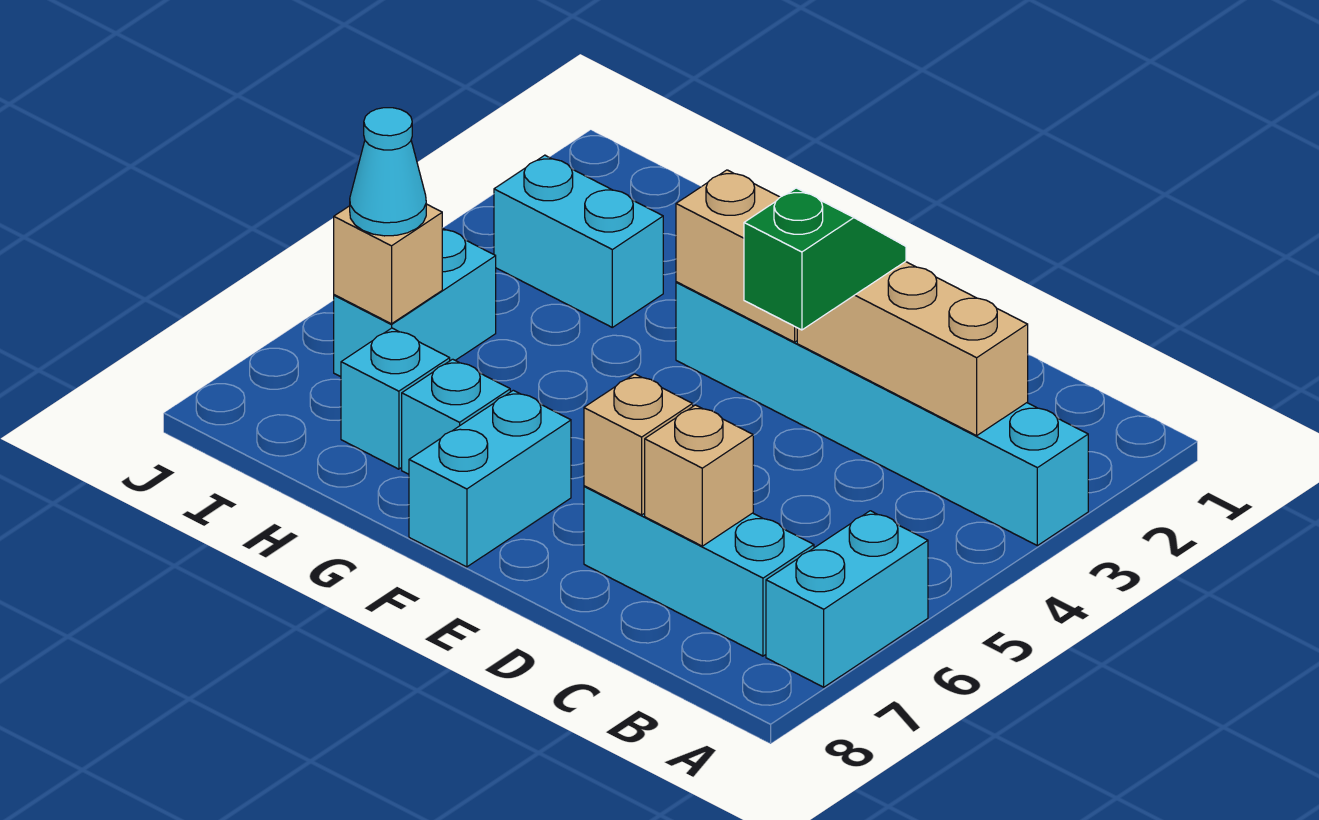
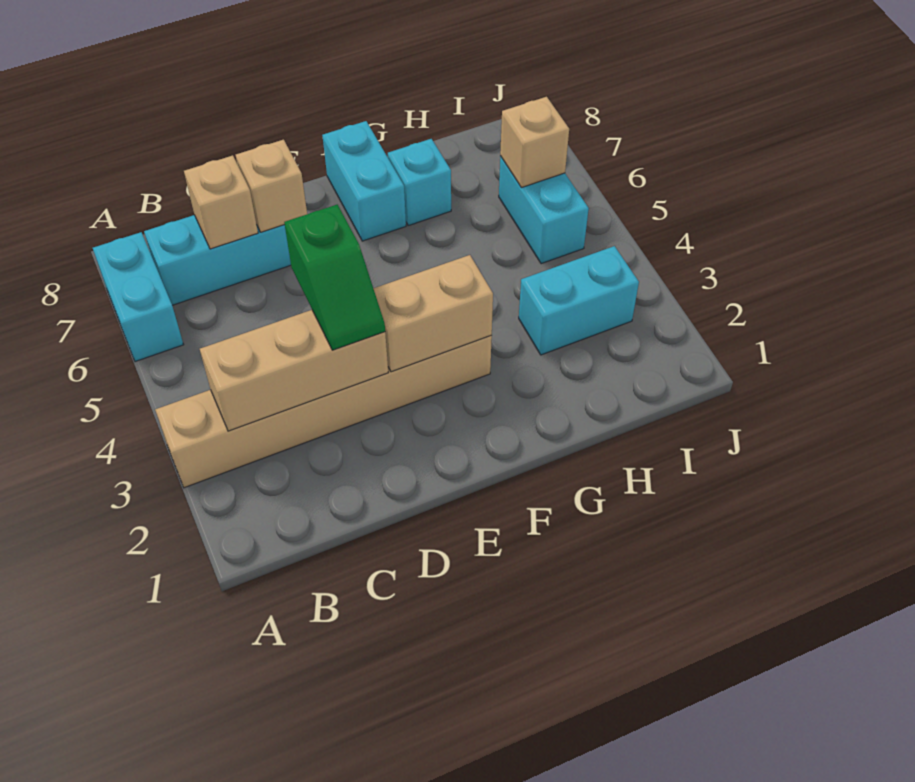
cyan brick A3:F3 level 1 -> tan brick A3:F3 level 1
cyan brick H7 level 1 -> none
cyan cone I6 level 3 -> none

